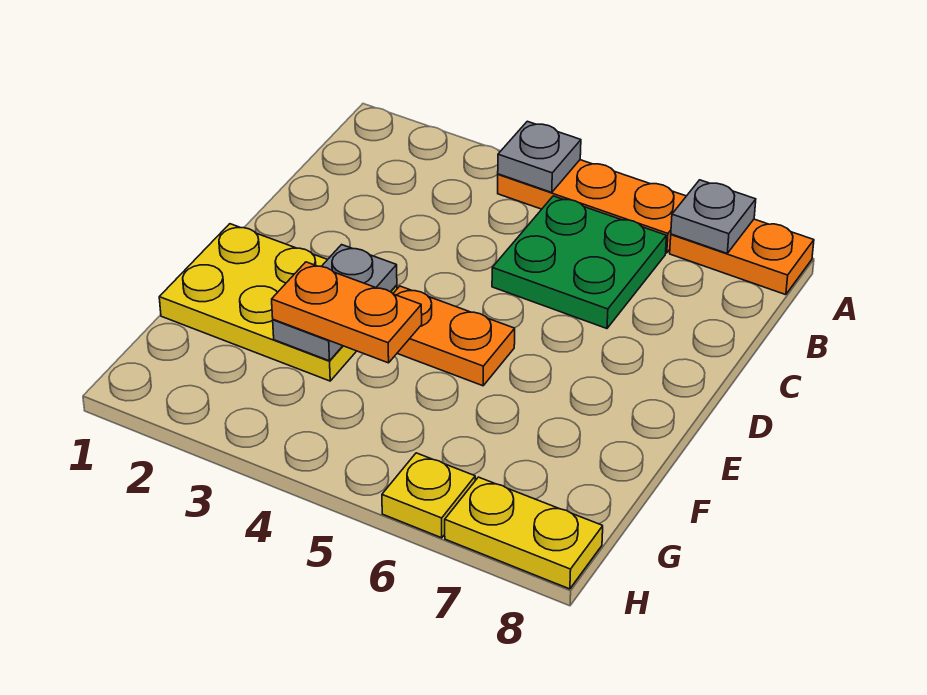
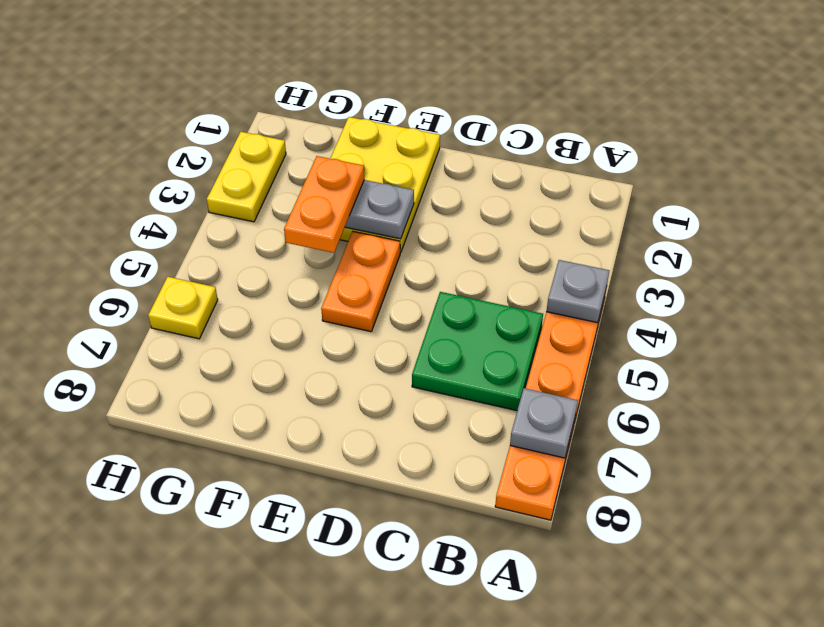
yellow plate H7:H8 level 1 -> yellow plate H2:H3 level 1

